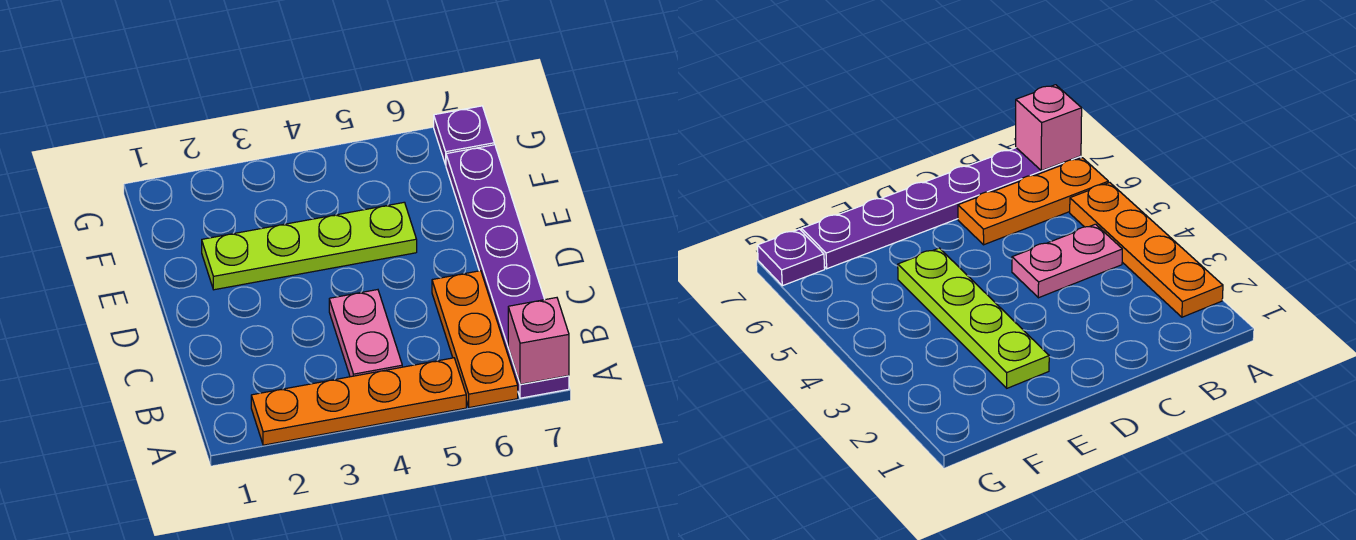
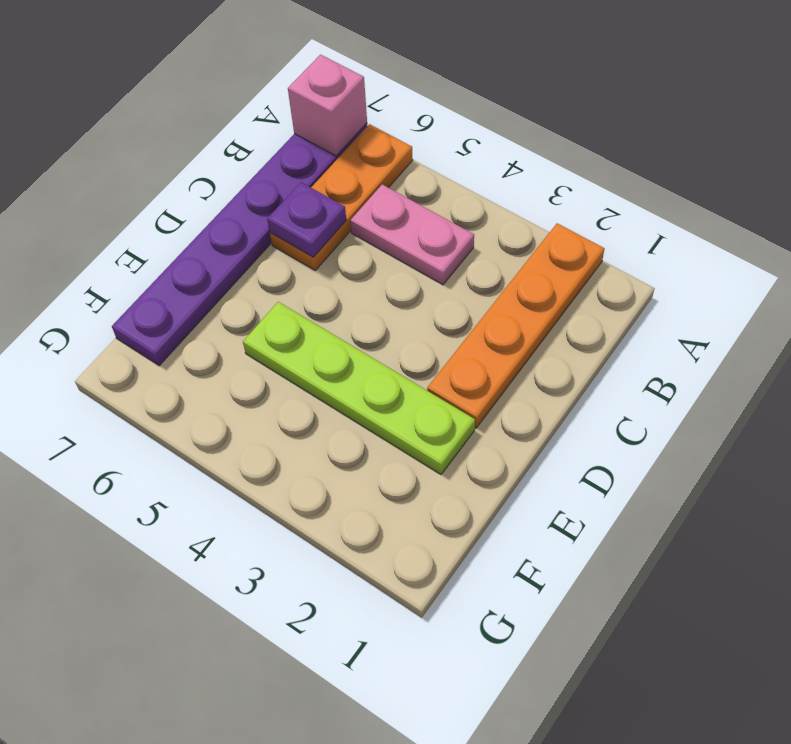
orange plate A2:A5 level 1 -> orange plate A2:D2 level 1
pink plate B4:C4 level 1 -> pink plate B4:B5 level 1
purple plate G7 level 1 -> purple plate C6 level 2

